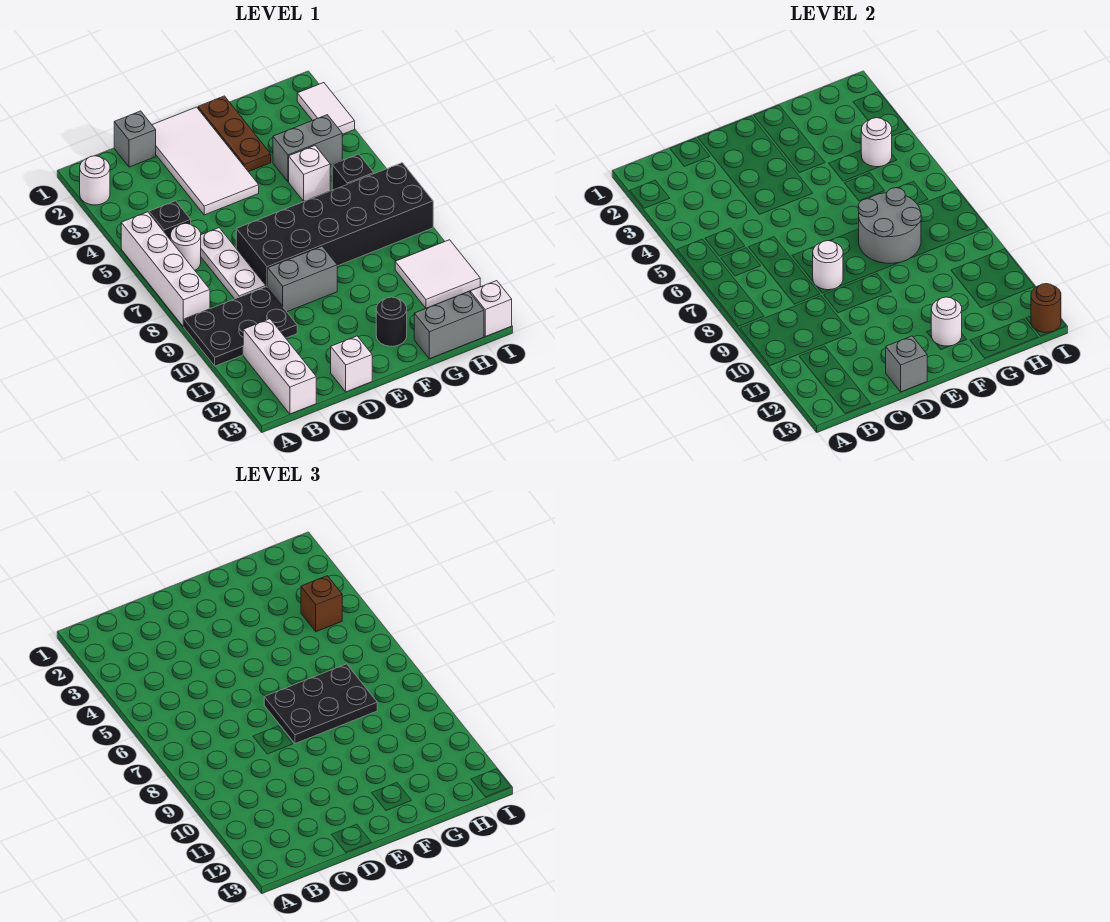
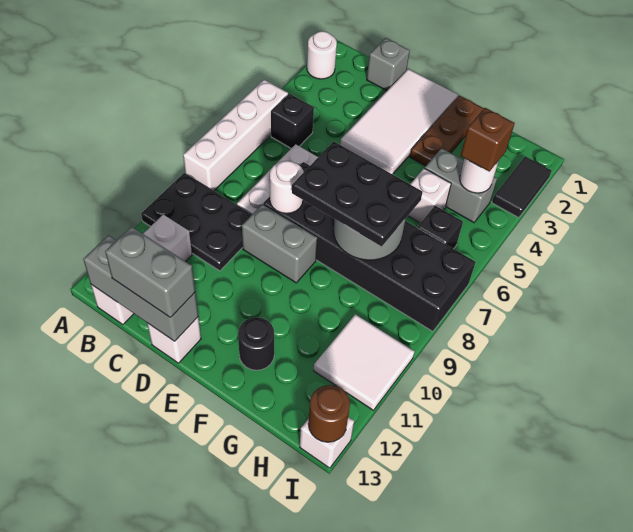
white round brick B6 level 1 -> none
grey brick D13 level 2 -> grey brick B13:D13 level 2
white round brick F12 level 2 -> none
grey brick G13:H13 level 1 -> grey brick C13:D13 level 3
white tile I2:I3 level 1 -> black tile I2:I3 level 1

